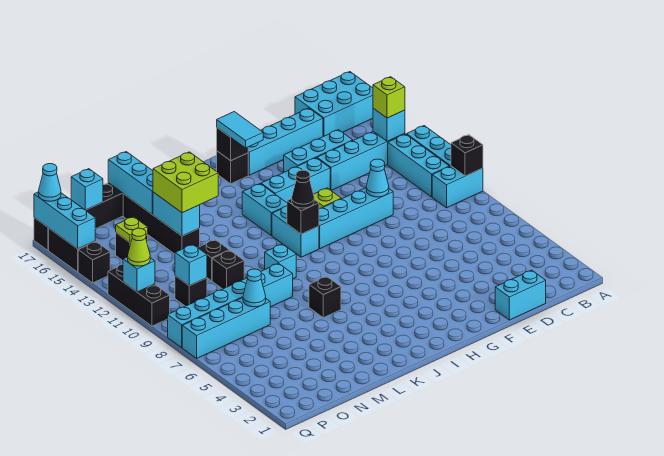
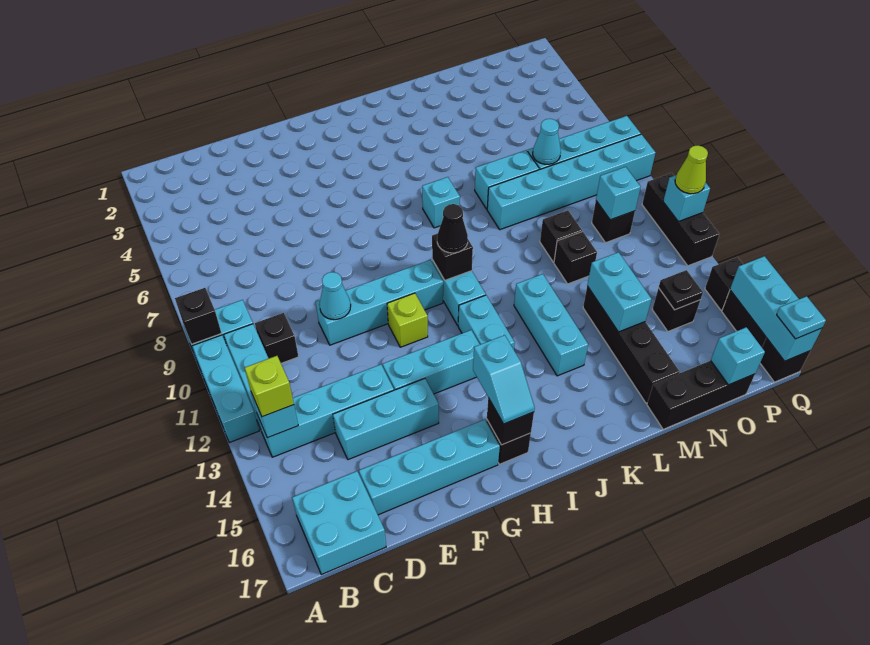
cyan brick A16:C17 level 1 -> cyan brick B16:C17 level 1
cyan brick D1:E1 level 1 -> cyan brick L7:M7 level 1
cyan tile H15:H16 level 3 -> cyan slope H15:H16 level 3 top 15
black brick K6 level 1 -> black brick C10 level 1
cyan brick K9 level 1 -> cyan brick J7 level 1
lime brick L13:M14 level 3 -> none
cyan brick M15:M17 level 2 -> cyan brick K12:K14 level 1
lime plate O14 level 2 -> black plate O14 level 2
cyan cone Q17 level 3 -> cyan plate Q17 level 3

